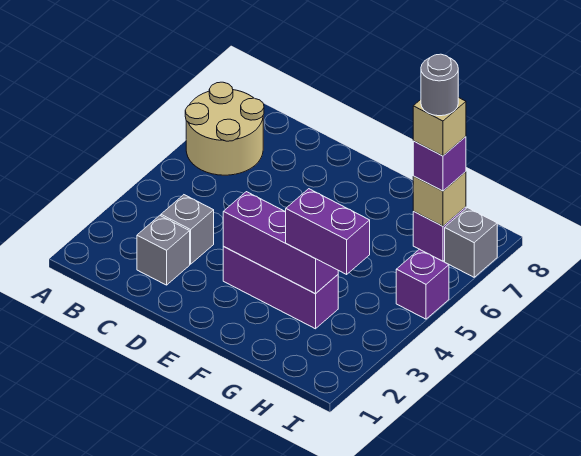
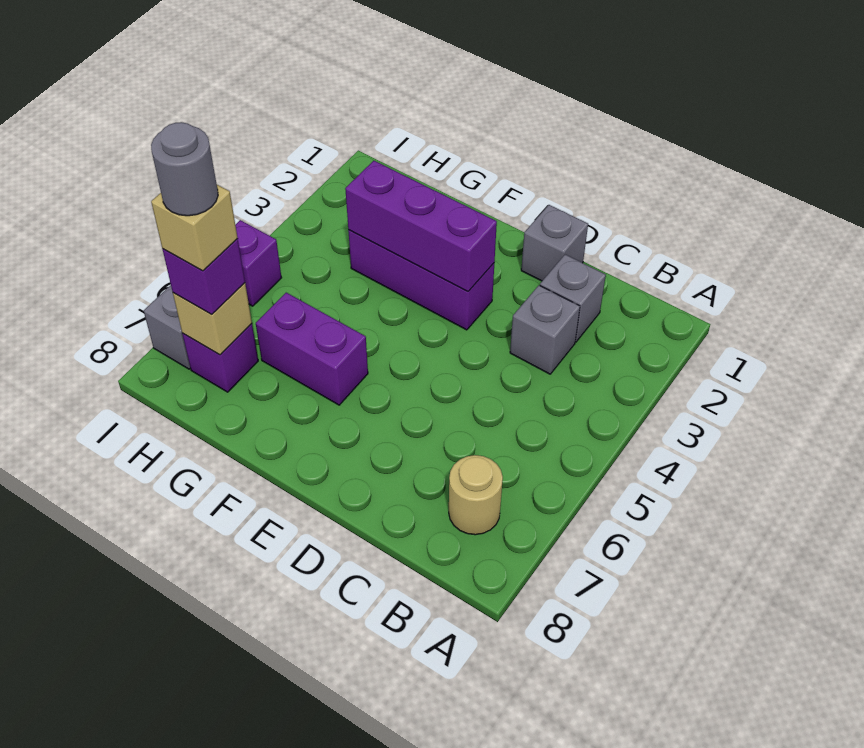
tan round brick A6:B7 level 1 -> tan round brick B7 level 1
none -> grey brick D1 level 1
purple brick G3:H3 level 3 -> purple brick F6:G6 level 1

